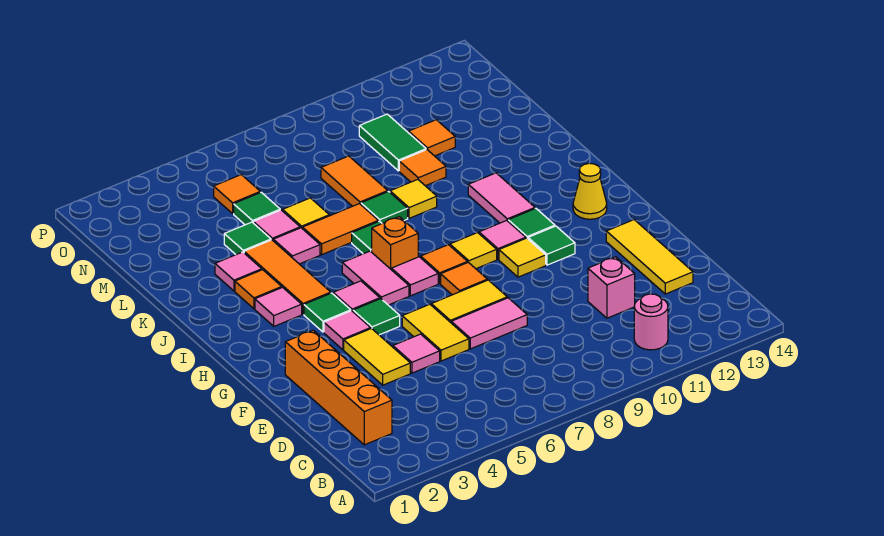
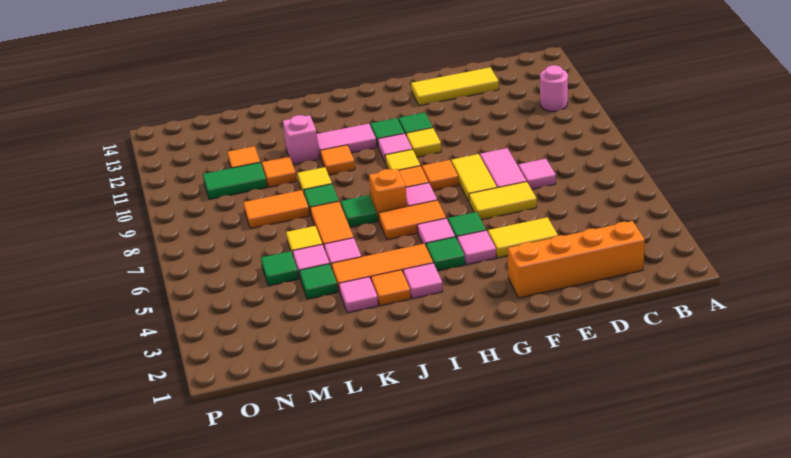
pink brick D11 level 1 -> pink brick K11 level 1
pink tile E5 level 1 -> pink tile D7 level 1
pink tile H6:I6 level 1 -> orange tile H6:I6 level 1
yellow cone H13 level 1 -> none
orange tile N5 level 1 -> orange tile J10 level 1

